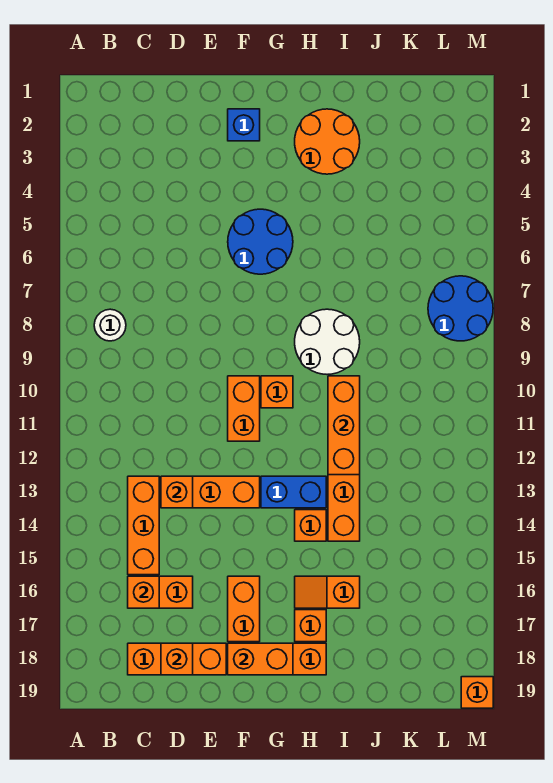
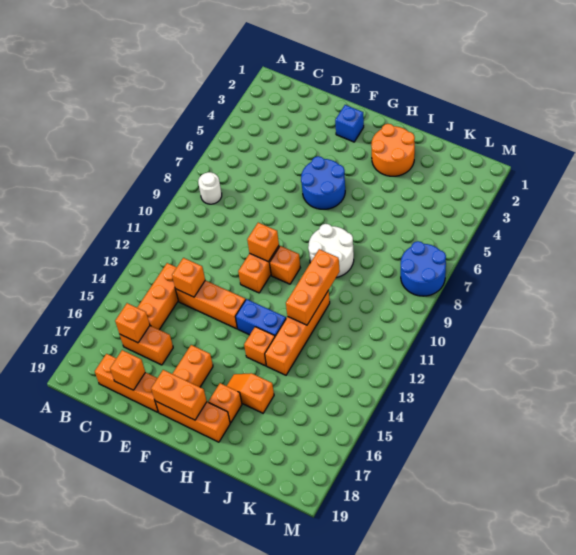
orange brick M19 level 1 -> orange brick F10 level 2

